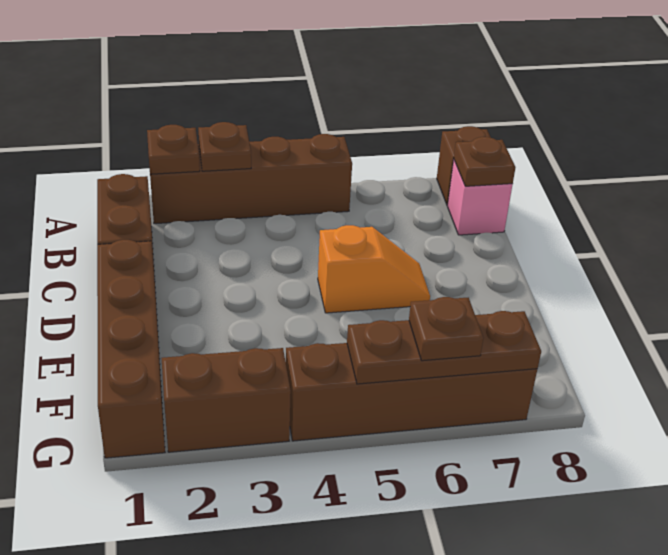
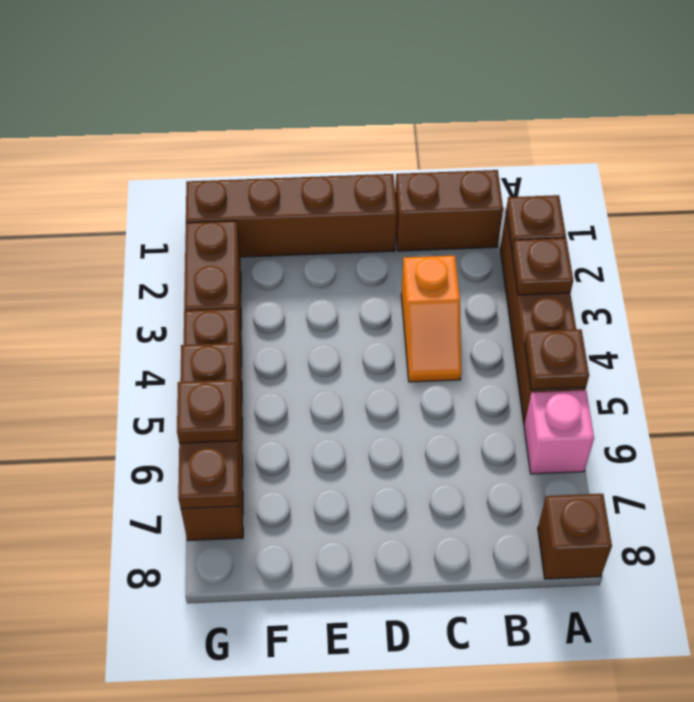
pink brick B8 level 1 -> pink brick A6 level 1
brown plate B8 level 2 -> brown plate A5 level 2
orange slope D5:D6 level 1 top 5 -> orange slope C3:C4 level 1 top 3

